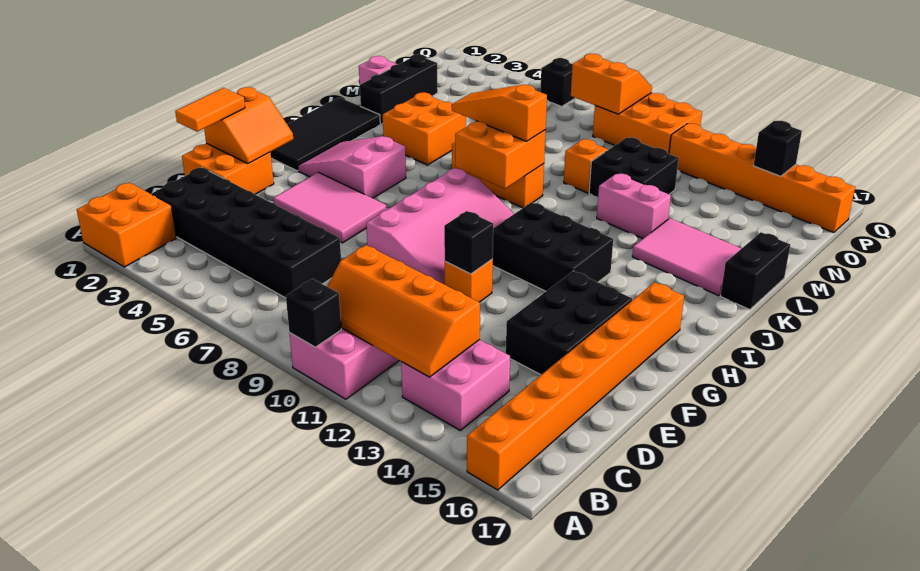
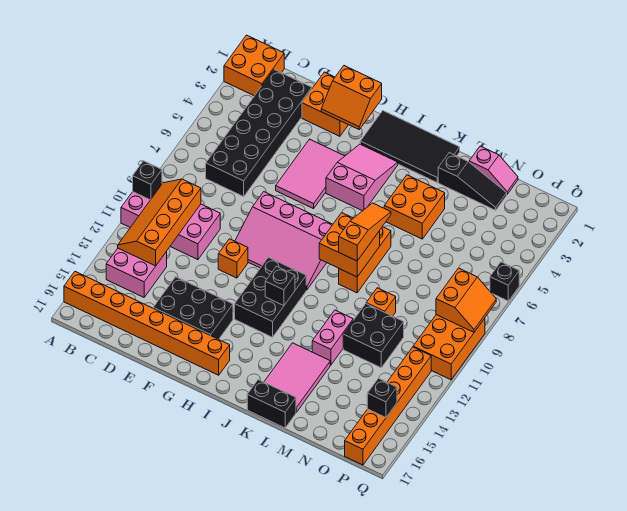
orange tile E1:F1 level 3 -> none
black brick F11 level 2 -> black brick I12 level 2
black brick L2:N2 level 1 -> black slope L2:N2 level 1 top L

